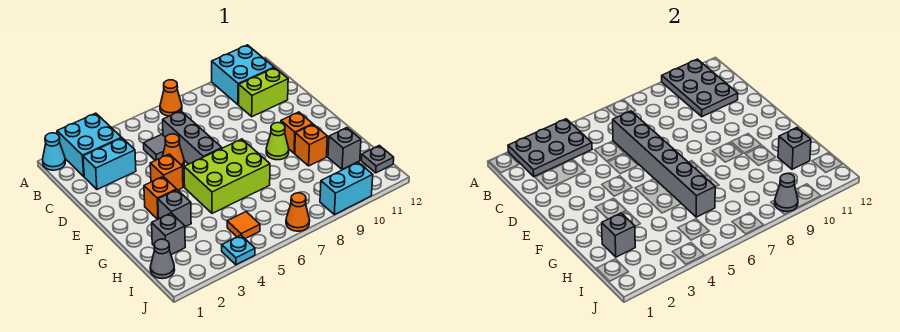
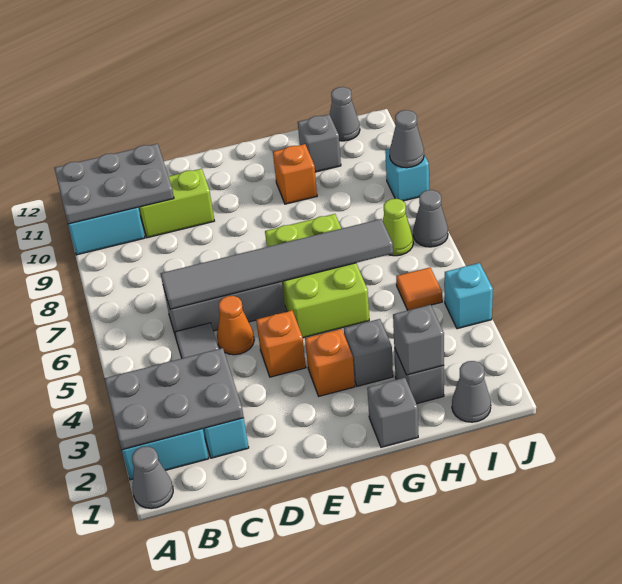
cyan cone A1 level 1 -> grey cone A1 level 1
grey plate A2:B4 level 2 -> grey plate A2:C3 level 2
orange cone A7 level 1 -> none
grey brick C6:H6 level 2 -> grey tile C6:H6 level 2
lime brick C10:C11 level 1 -> lime brick C10:D10 level 1
lime cone F9 level 1 -> lime cone I7 level 1
orange brick F10 level 1 -> none
grey brick H11 level 2 -> grey brick G1 level 1
grey plate I12 level 1 -> grey cone I12 level 1
cyan plate J4 level 1 -> cyan brick J4 level 1
orange cone J7 level 1 -> grey cone J7 level 1
cyan brick J9:J10 level 1 -> cyan brick J9 level 1

